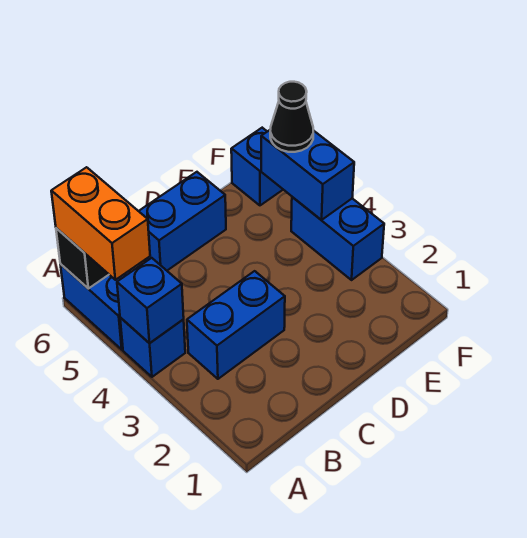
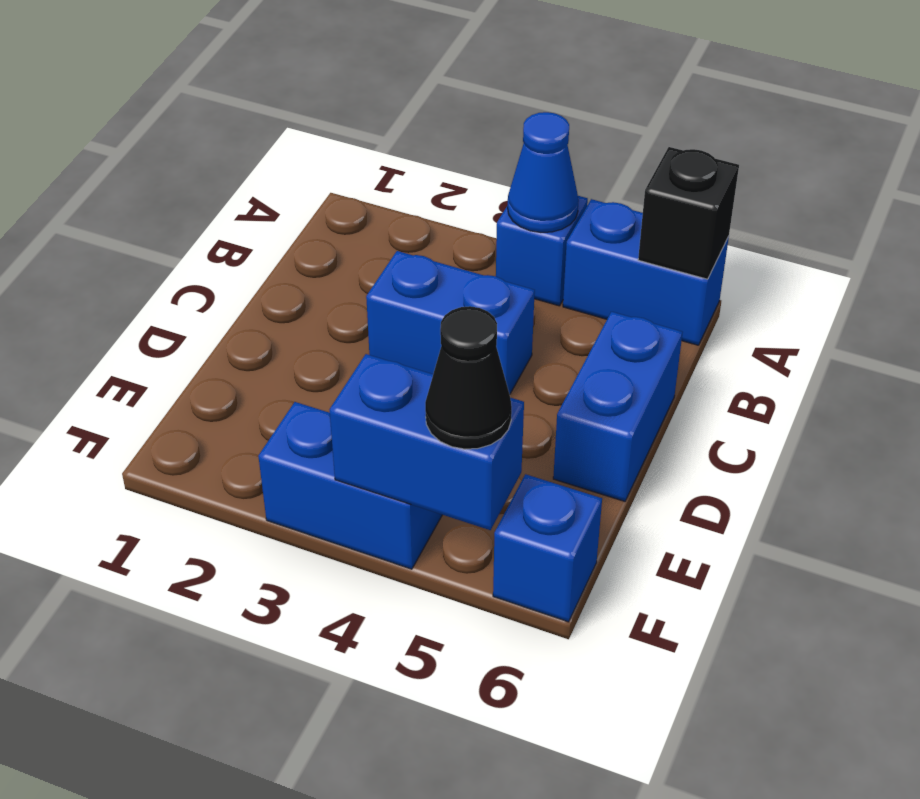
blue brick A4 level 2 -> blue cone A4 level 2
orange brick A5:A6 level 3 -> none
blue brick B3:C3 level 1 -> blue brick C3:C4 level 1

